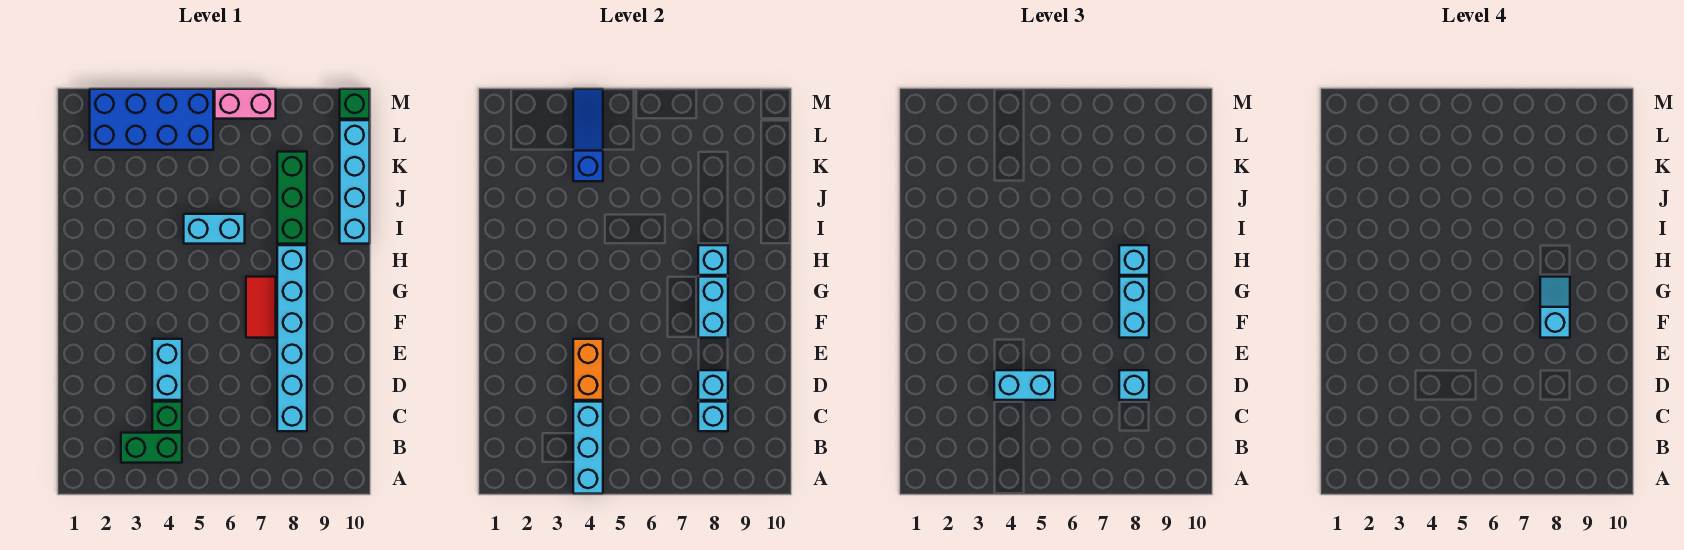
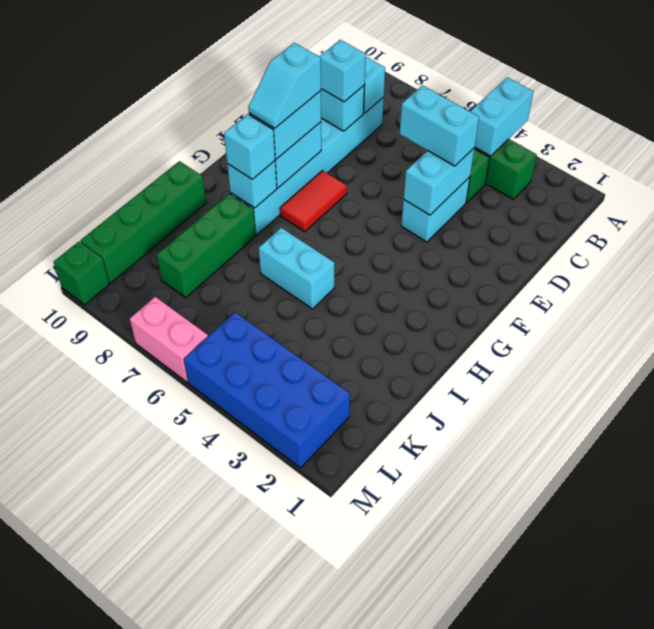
cyan brick A4:C4 level 2 -> cyan brick A4:B4 level 2
orange brick D4:E4 level 2 -> cyan brick D4:E4 level 2
cyan brick I10:L10 level 1 -> green brick I10:L10 level 1
blue slope K4:M4 level 2 top K -> none

